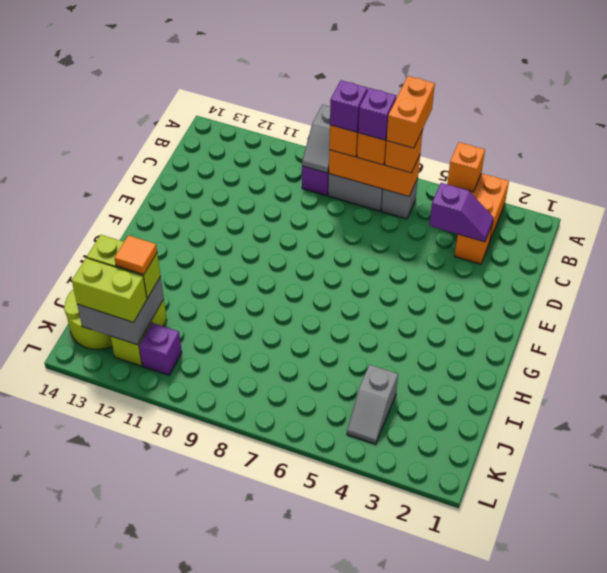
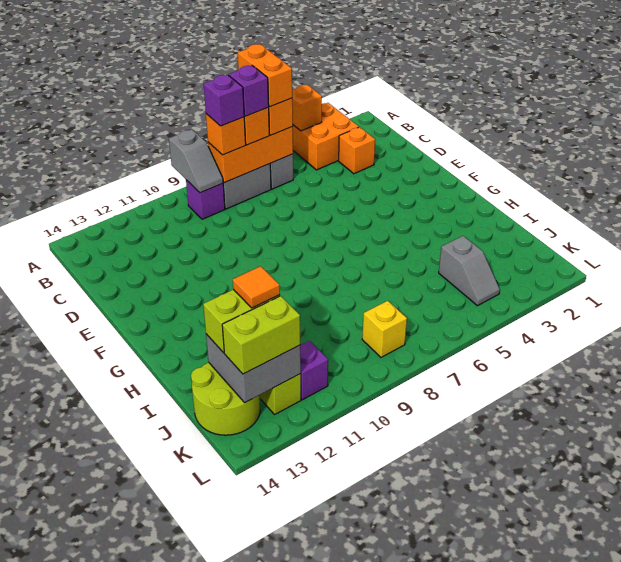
purple slope C3:C4 level 2 top 4 -> none
none -> yellow brick K8 level 1

